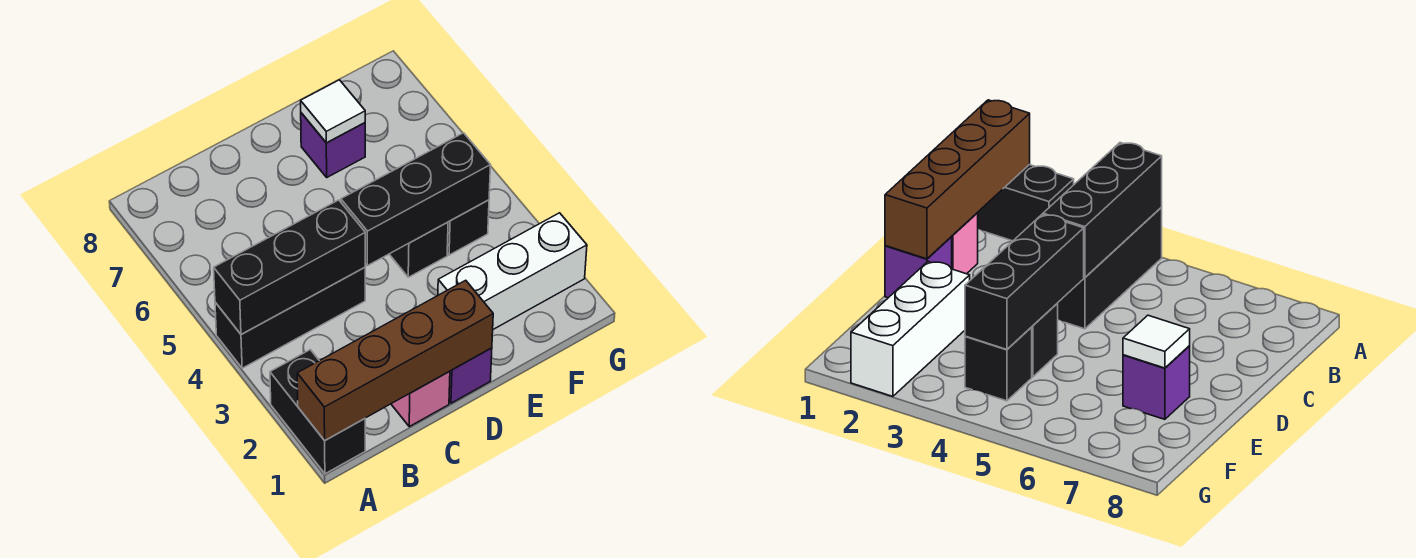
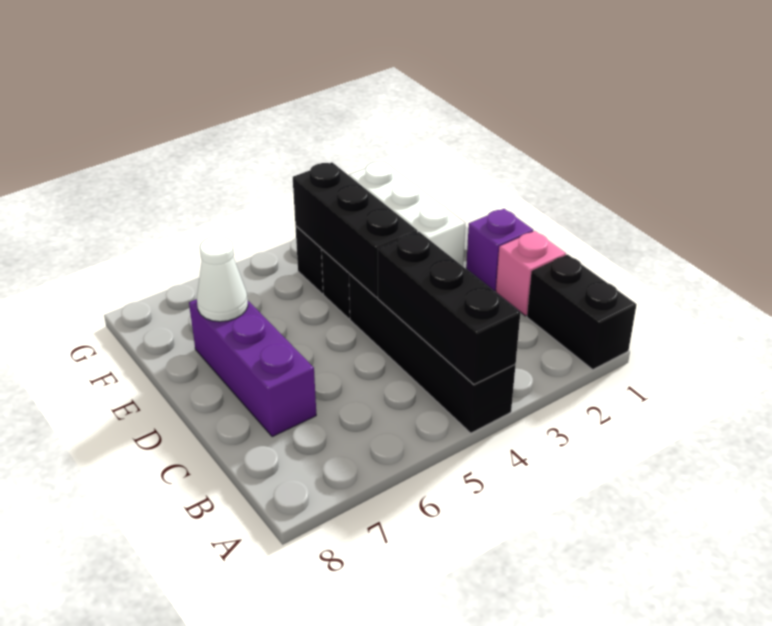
black brick A1:A2 level 1 -> black brick A1:B1 level 1
brown brick A1:D1 level 2 -> none
black brick A4:C4 level 1 -> black brick A4:D4 level 1
purple brick E7 level 1 -> purple brick C7:E7 level 1
white tile E7 level 2 -> white cone E7 level 2

